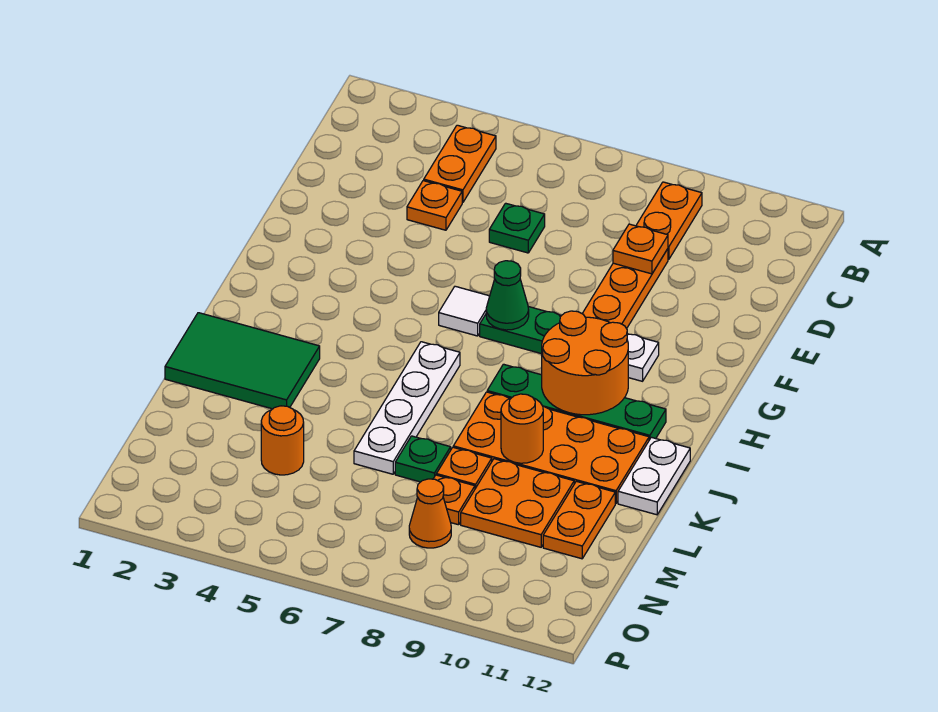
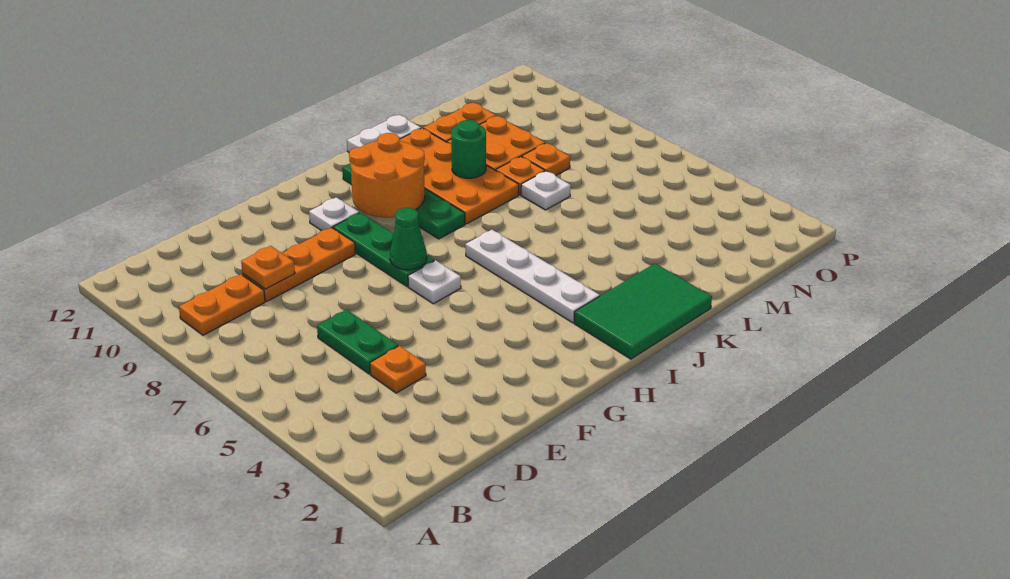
orange plate B4:C4 level 1 -> none
green plate D6 level 1 -> green plate D5:D6 level 1
white tile G6 level 1 -> white plate G6 level 1
white plate I6:L6 level 1 -> white plate I3:I6 level 1
green tile J1:K3 level 1 -> green tile I1:K2 level 1
orange round brick K9 level 2 -> green round brick K9 level 2
green plate L7 level 1 -> white plate L7 level 1
orange round brick M4 level 1 -> none
orange cone N8 level 1 -> none

